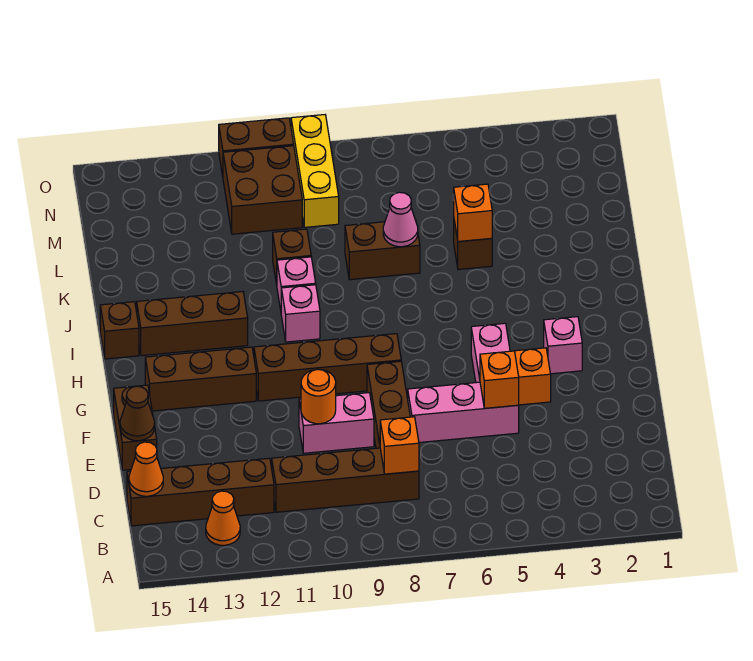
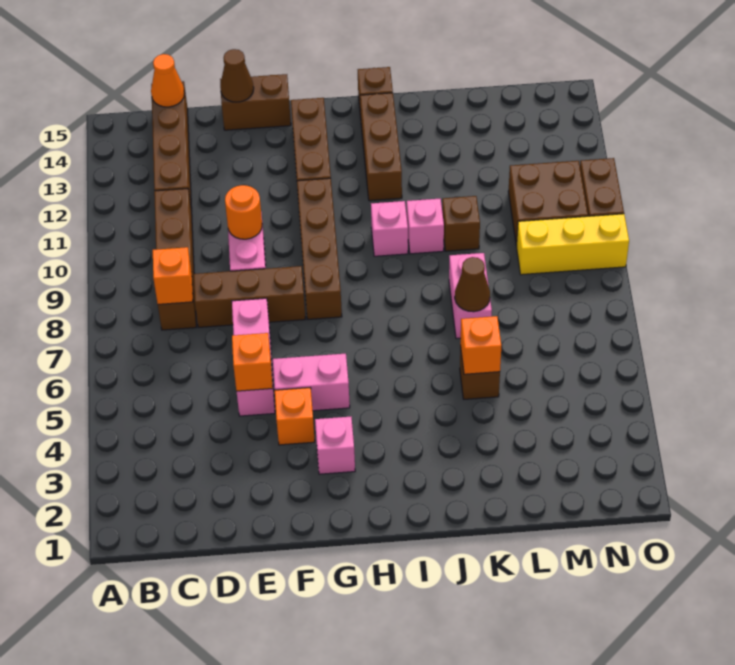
orange cone B13 level 1 -> none
brown brick K7:K8 level 1 -> pink brick K7:K8 level 1
pink cone K7 level 2 -> brown cone K7 level 2

